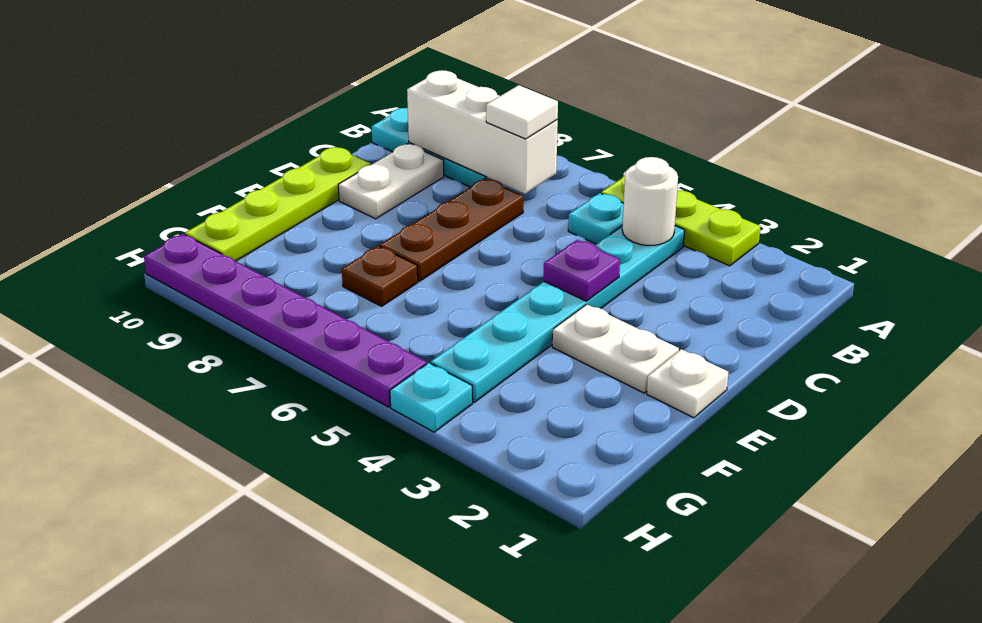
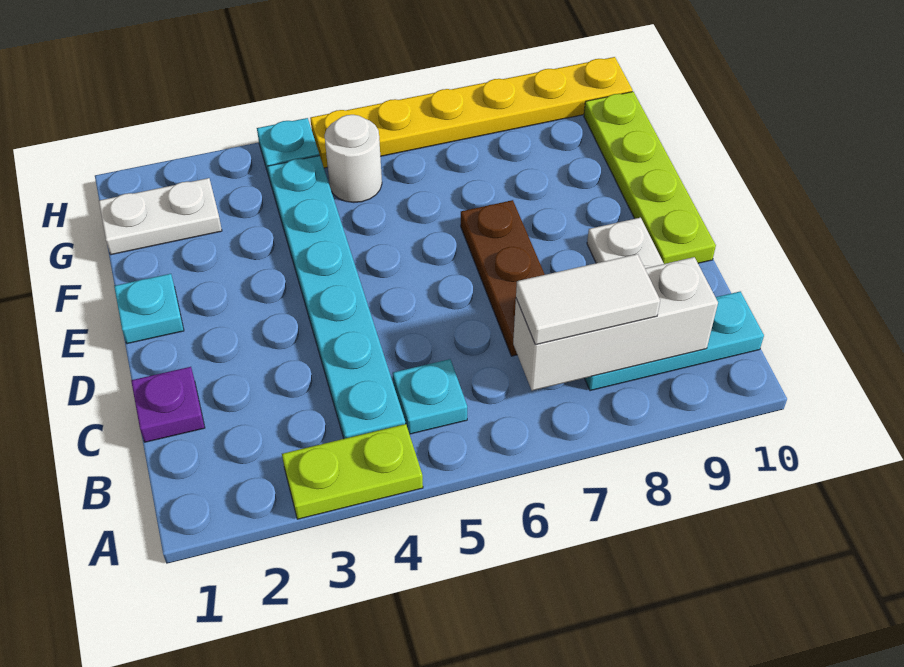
lime plate A3:A5 level 1 -> lime plate A3:A4 level 1
white round brick B4 level 2 -> white round brick G5 level 1
white tile B7 level 3 -> white tile B7:B8 level 3
purple plate D4 level 2 -> purple plate C1 level 1
white plate E1 level 1 -> cyan plate E1 level 1
white plate E2:E3 level 1 -> white plate G1:G2 level 1
brown plate F7 level 1 -> none
purple plate H5:H10 level 1 -> yellow plate H5:H10 level 1

